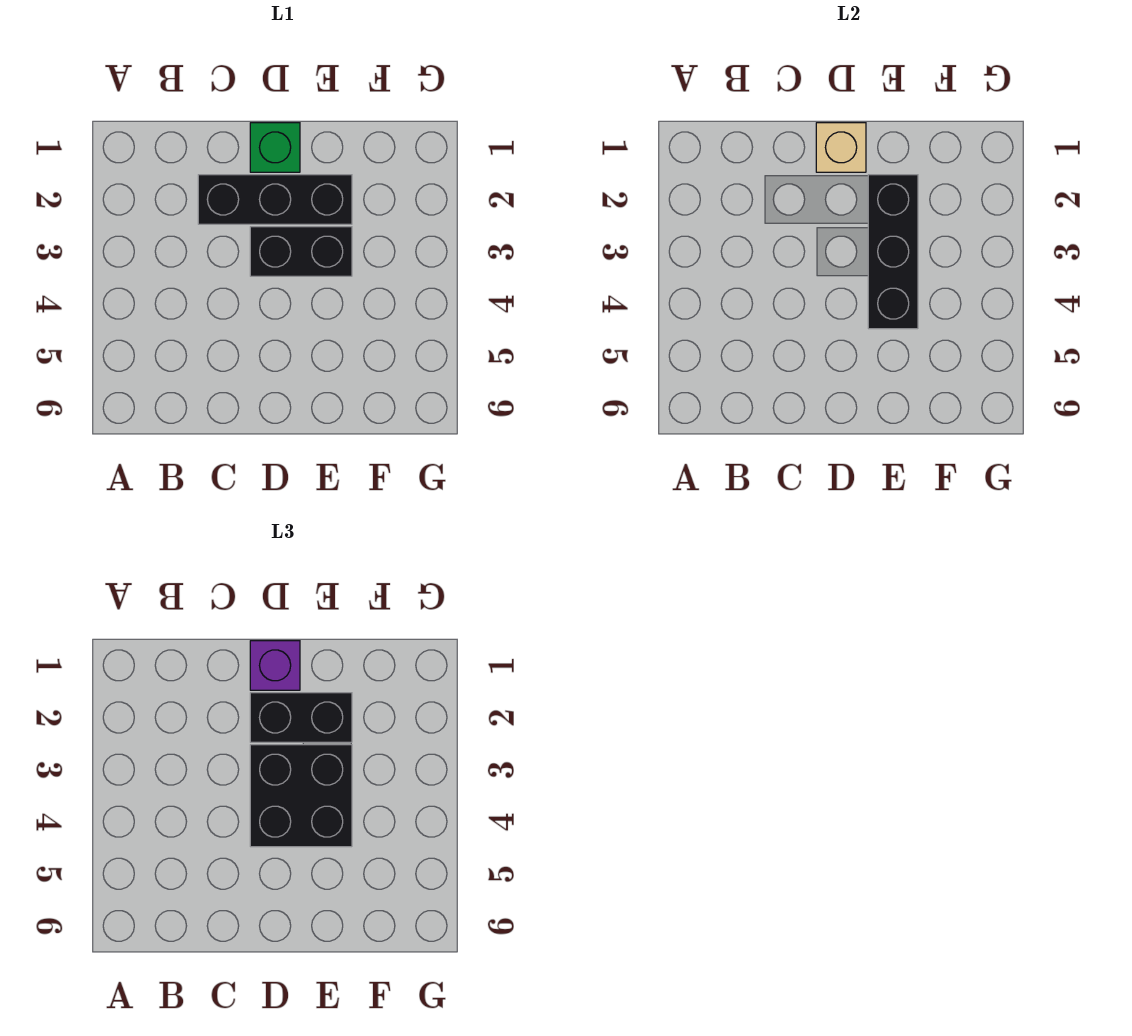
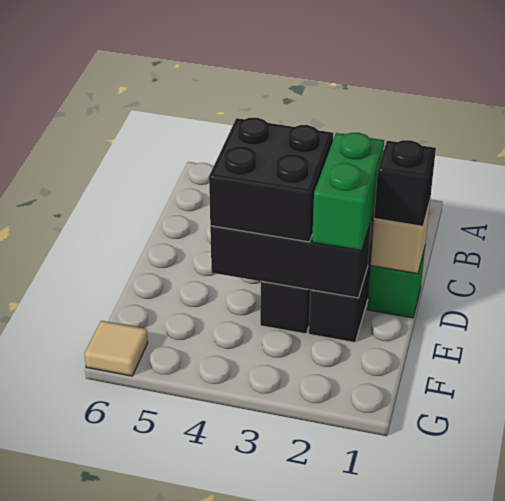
purple brick D1 level 3 -> black brick D1 level 3
black brick D2:E2 level 3 -> green brick D2:E2 level 3
none -> tan tile G6 level 1

